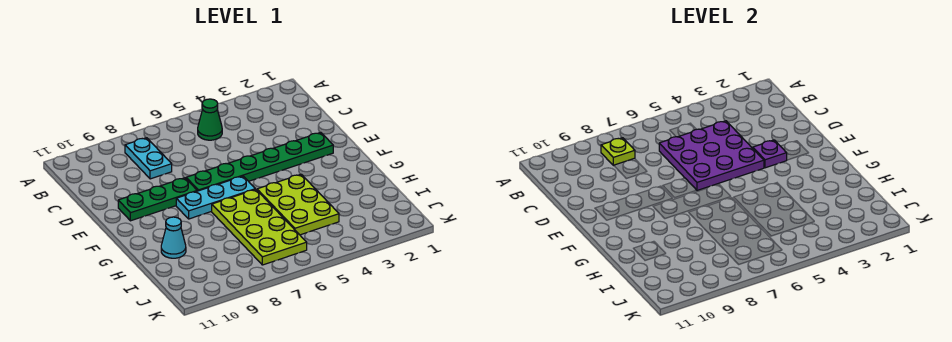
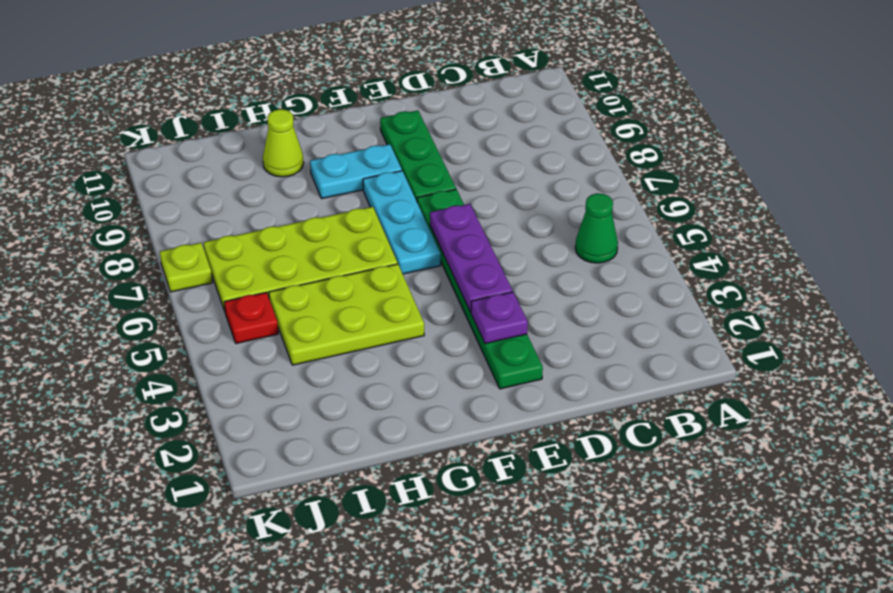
cyan plate B8:C8 level 1 -> cyan plate F9:G9 level 1
lime plate B8 level 2 -> lime plate K7 level 1
purple plate C4:E6 level 2 -> purple plate E4:E6 level 2
cyan cone H10 level 1 -> lime cone H10 level 1
none -> red plate J5 level 1

